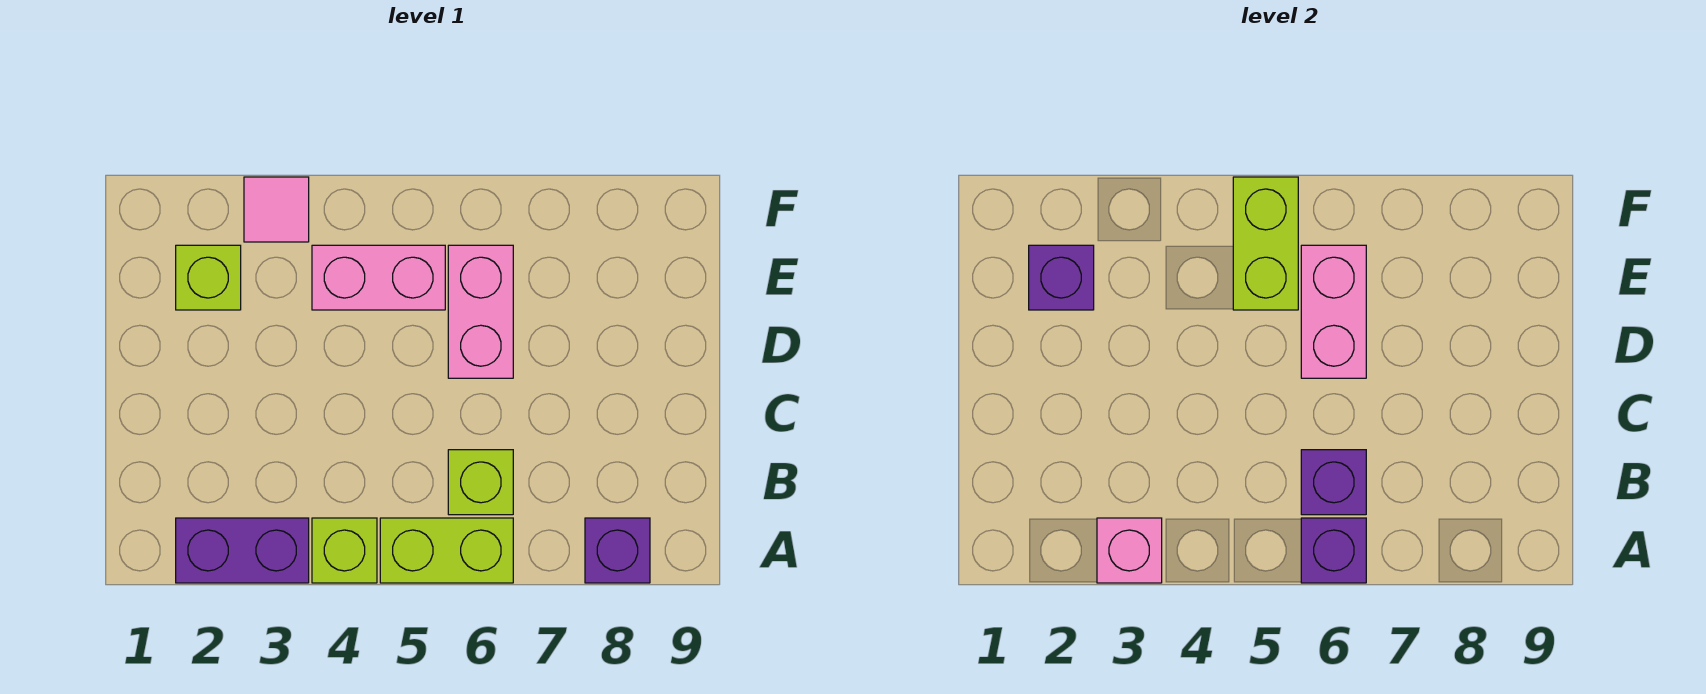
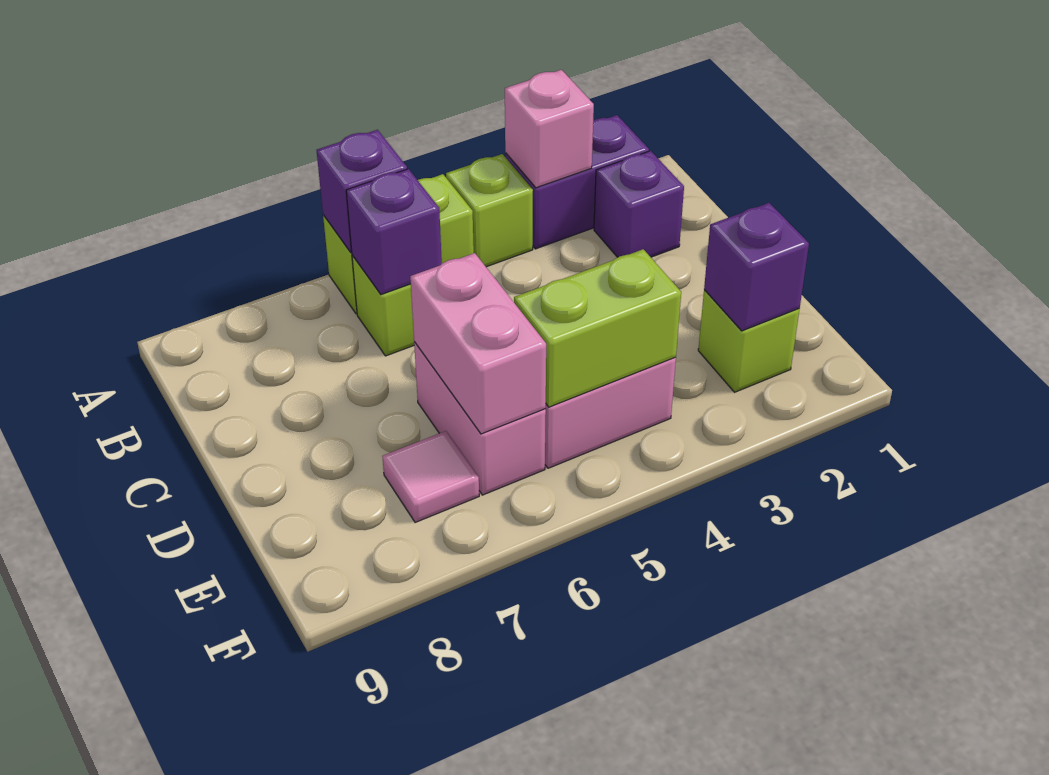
purple brick A8 level 1 -> purple brick B2 level 1
lime brick E5:F5 level 2 -> lime brick E4:E5 level 2
pink tile F3 level 1 -> pink tile E7 level 1

